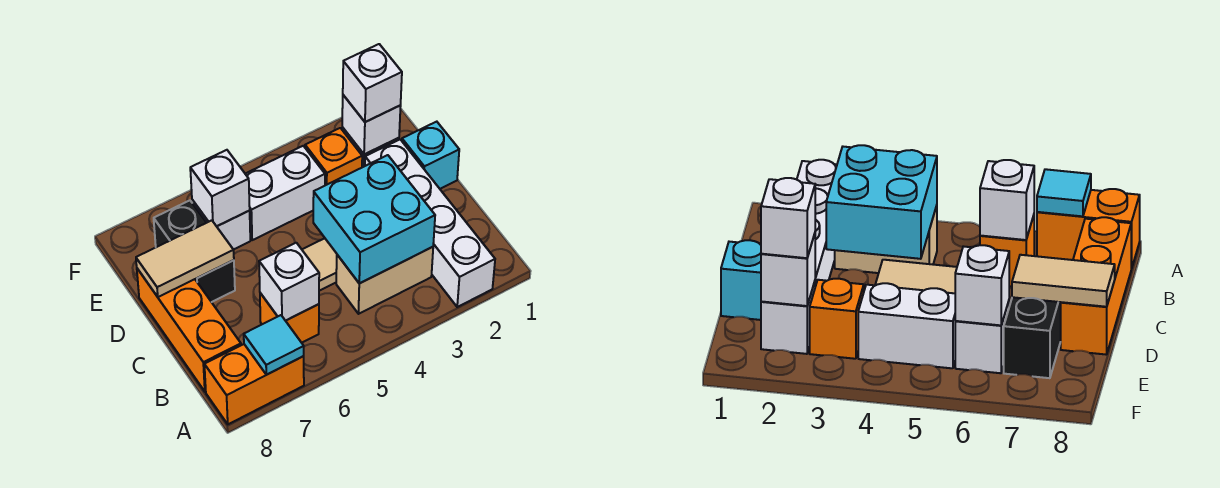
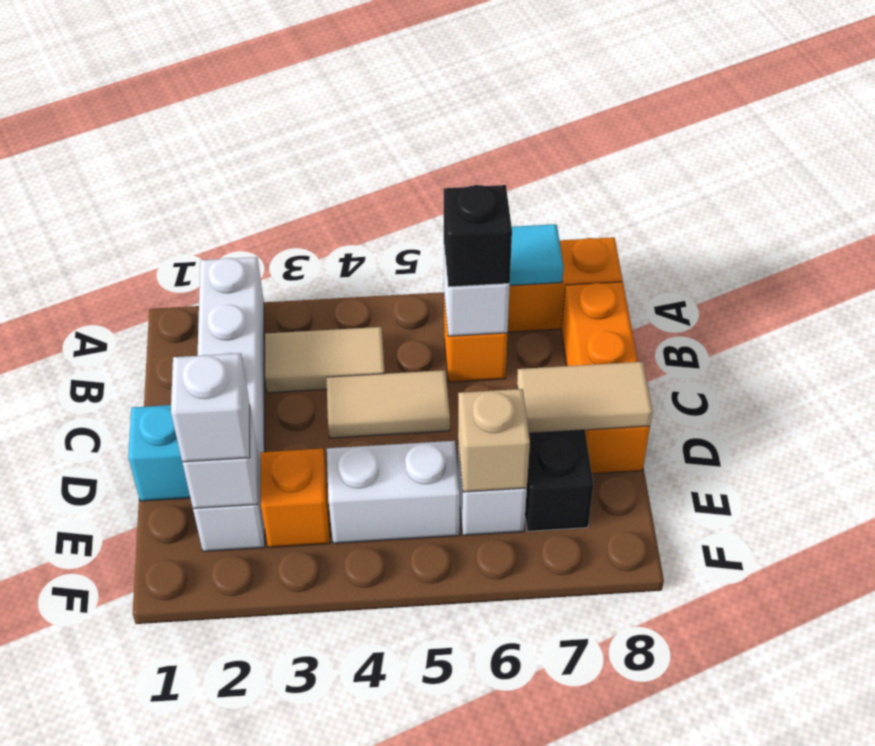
tan brick B3:B4 level 1 -> tan tile B3:B4 level 1
cyan brick B3:C4 level 2 -> none
none -> black brick B6 level 3
white brick E6 level 2 -> tan brick E6 level 2

